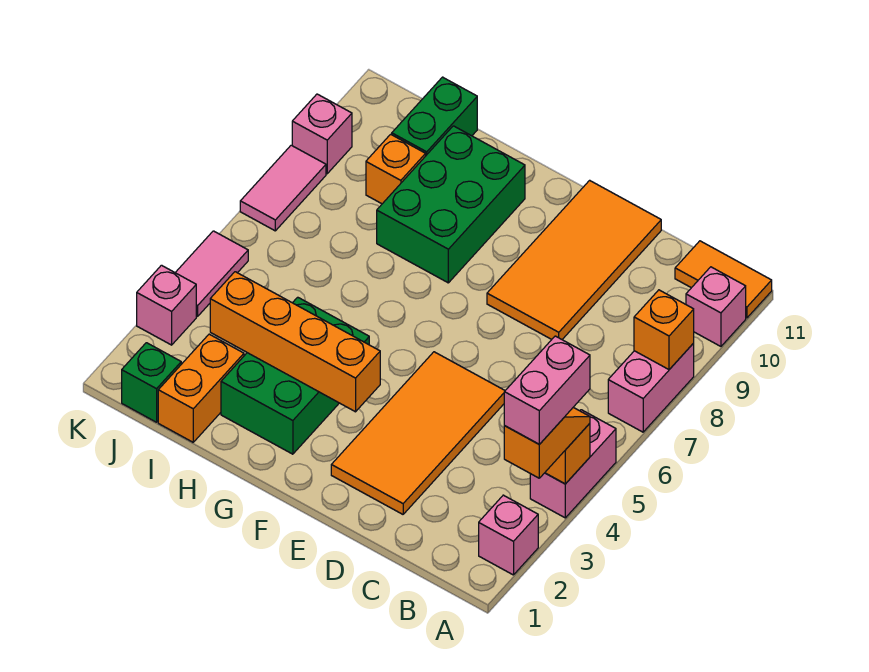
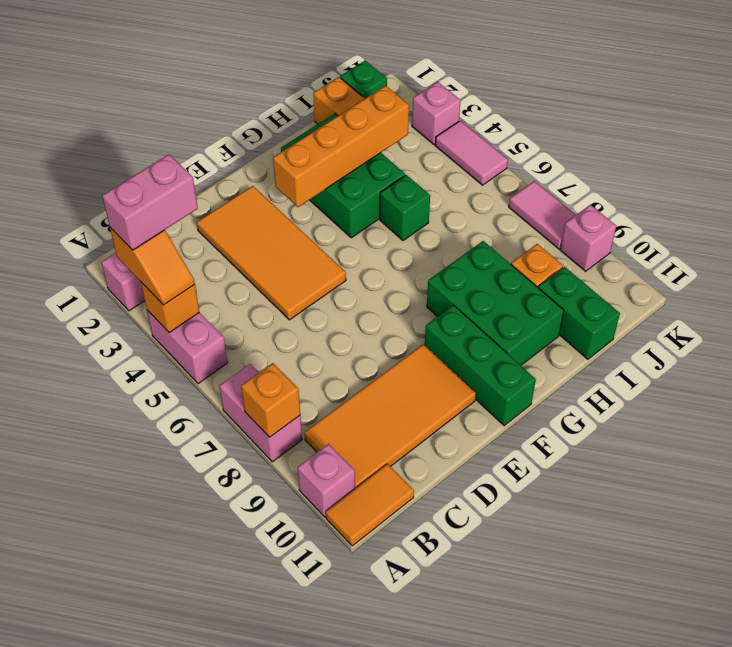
pink brick A3:A4 level 4 -> pink brick A3:B3 level 4
orange tile D8:E11 level 1 -> orange tile B9:E10 level 1
none -> green brick F9:F11 level 1
none -> green brick H5 level 1

